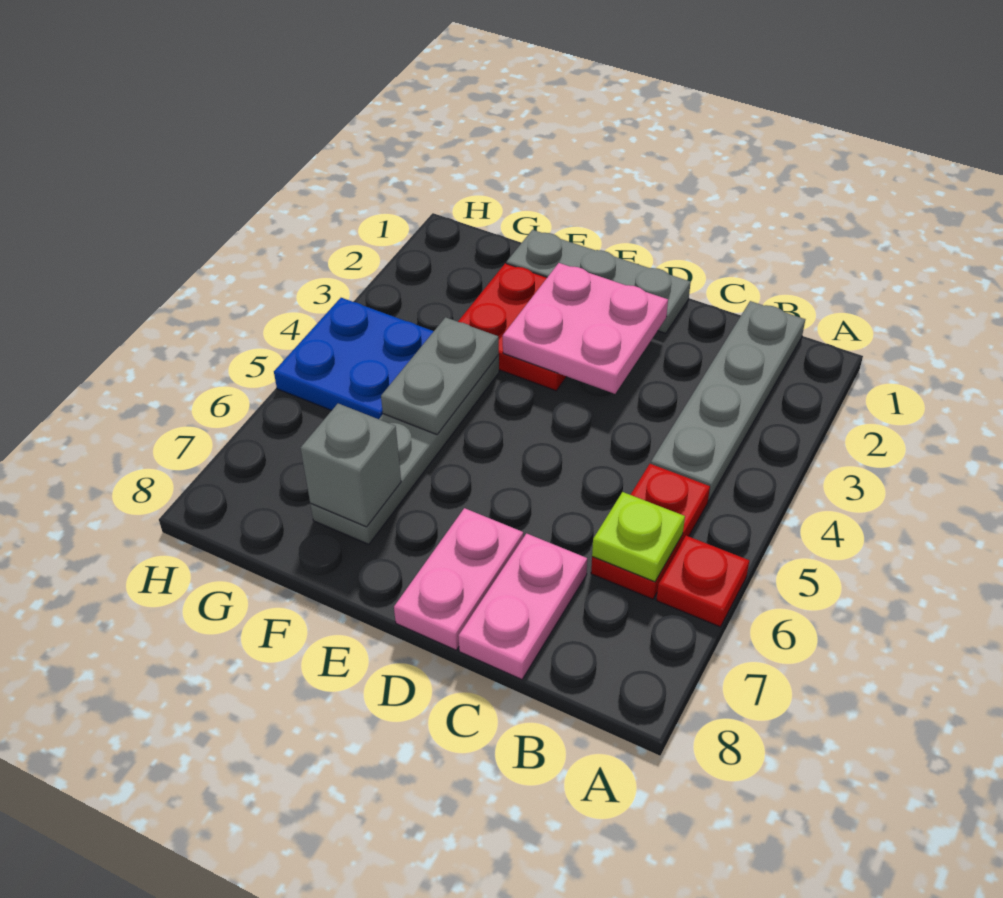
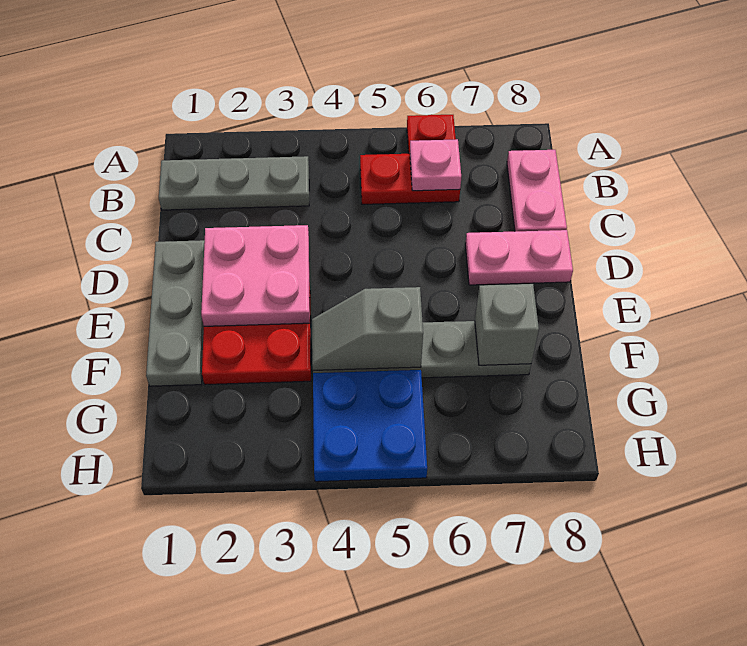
grey plate B1:B4 level 1 -> grey plate B1:B3 level 1
lime plate B6 level 2 -> pink plate B6 level 2
pink plate C7:C8 level 1 -> pink plate B8:C8 level 1
grey plate F4:F5 level 2 -> grey slope F4:F5 level 2 top 5

